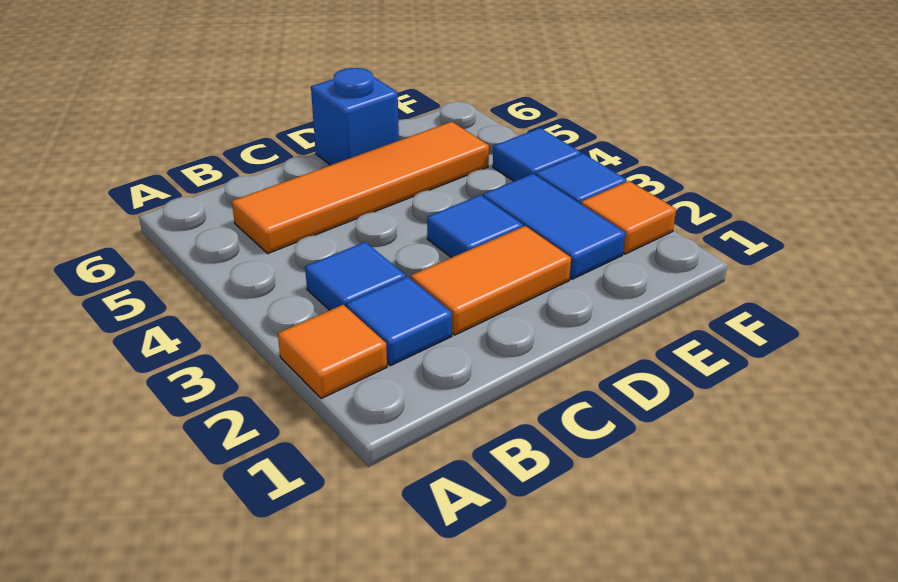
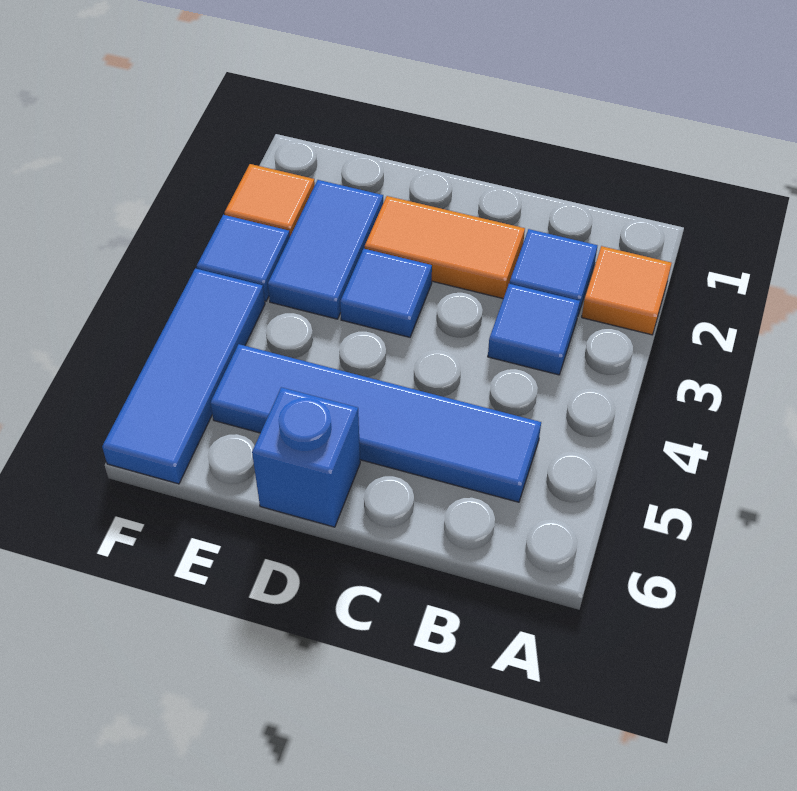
orange tile B5:E5 level 1 -> blue tile B5:E5 level 1
blue tile F4 level 1 -> blue tile F4:F6 level 1

